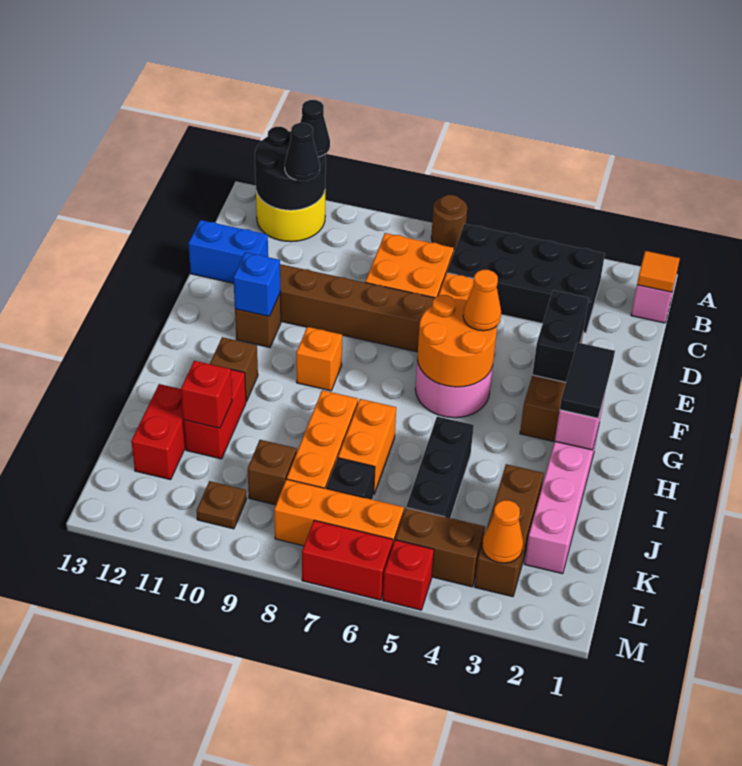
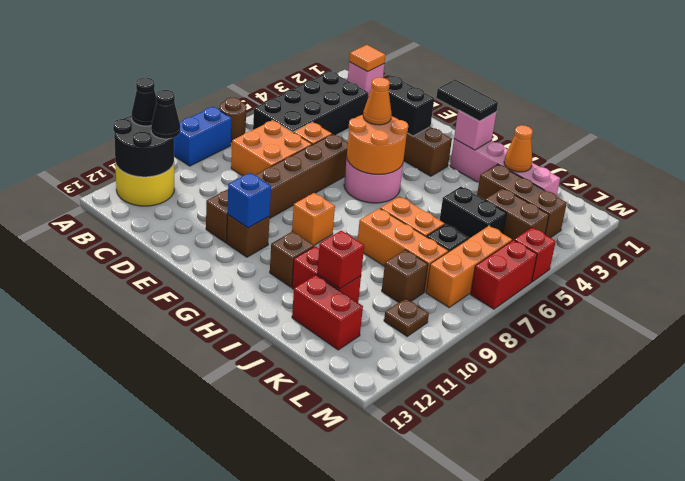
blue brick D12:D13 level 1 -> blue brick A8:A9 level 1
black brick I5:K5 level 1 -> black brick J5:K5 level 1
orange cone L3 level 2 -> orange cone J2 level 2
brown brick L4:L5 level 1 -> brown brick K4:L4 level 1

